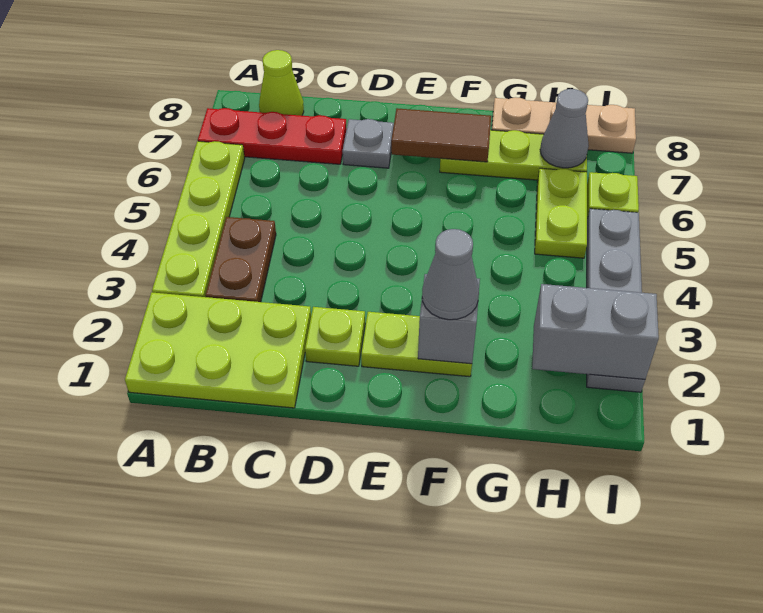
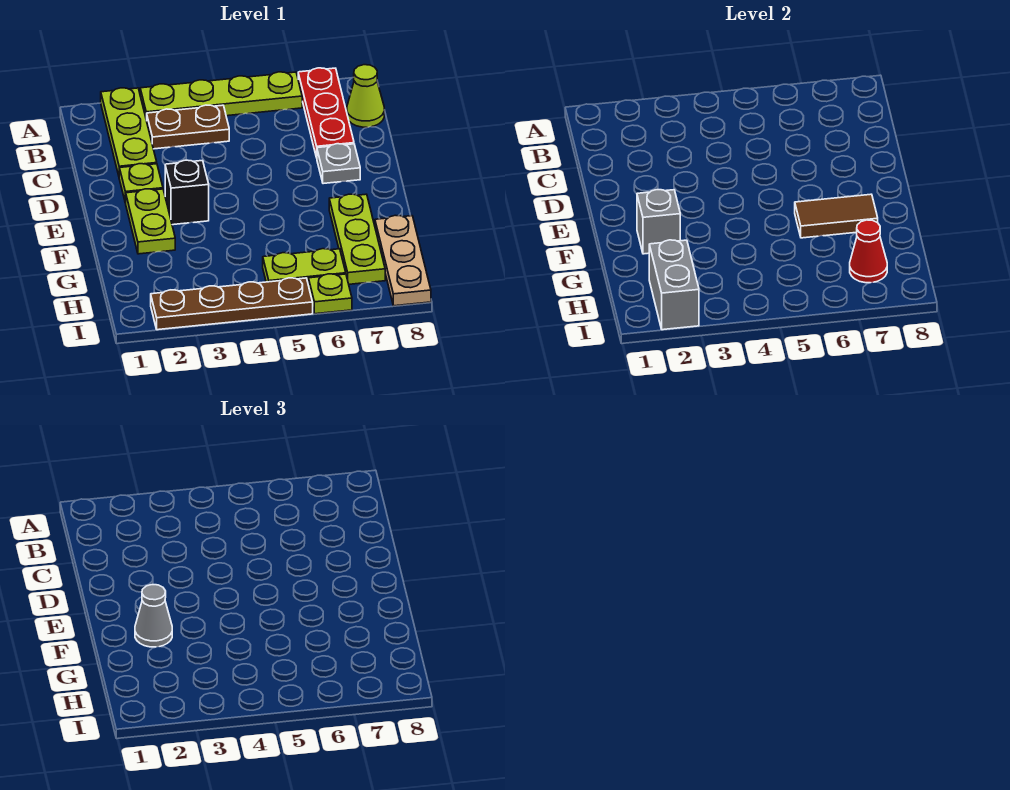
lime plate A1:C2 level 1 -> lime plate A2:C2 level 1
none -> black brick E3 level 1
brown tile E7:F7 level 2 -> brown tile F6:F7 level 2
grey cone H7 level 2 -> red cone H7 level 2
grey plate I2:I5 level 1 -> brown plate I2:I5 level 1

